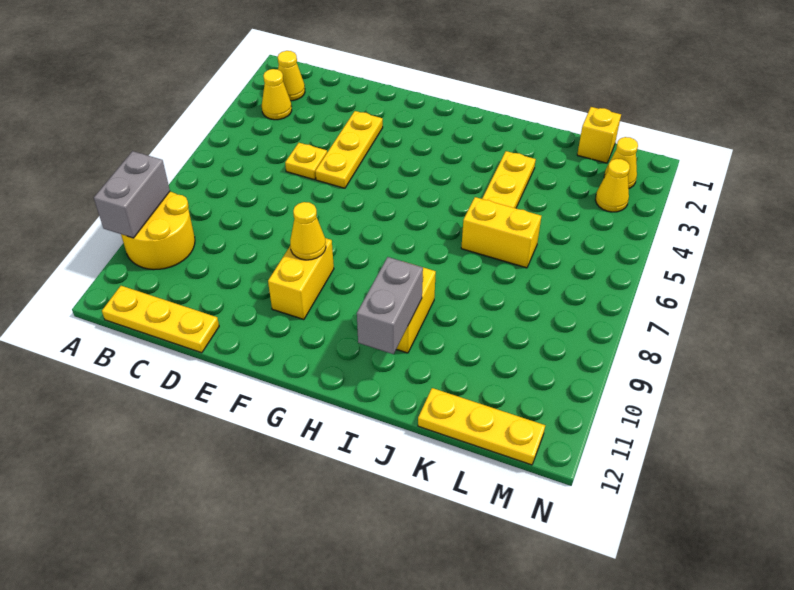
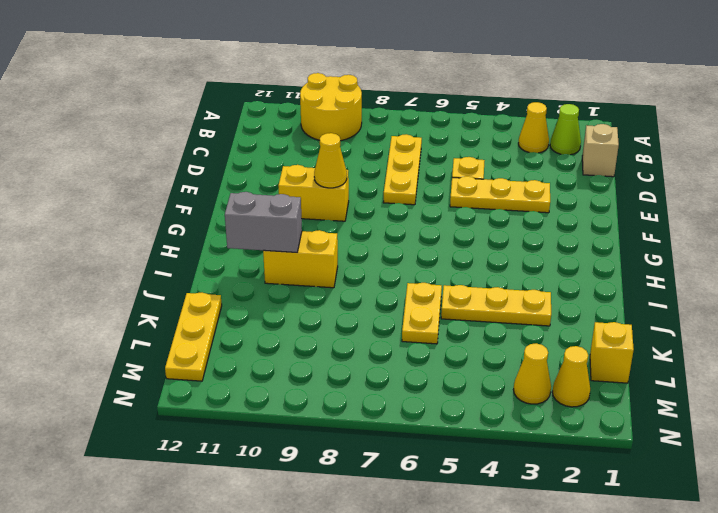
grey brick A9:A10 level 2 -> none
yellow cone B2 level 1 -> lime cone B2 level 1
yellow plate B12:D12 level 1 -> yellow plate C7:E7 level 1
none -> tan brick C1 level 1
yellow brick J6:K6 level 1 -> yellow plate J6:K6 level 1

